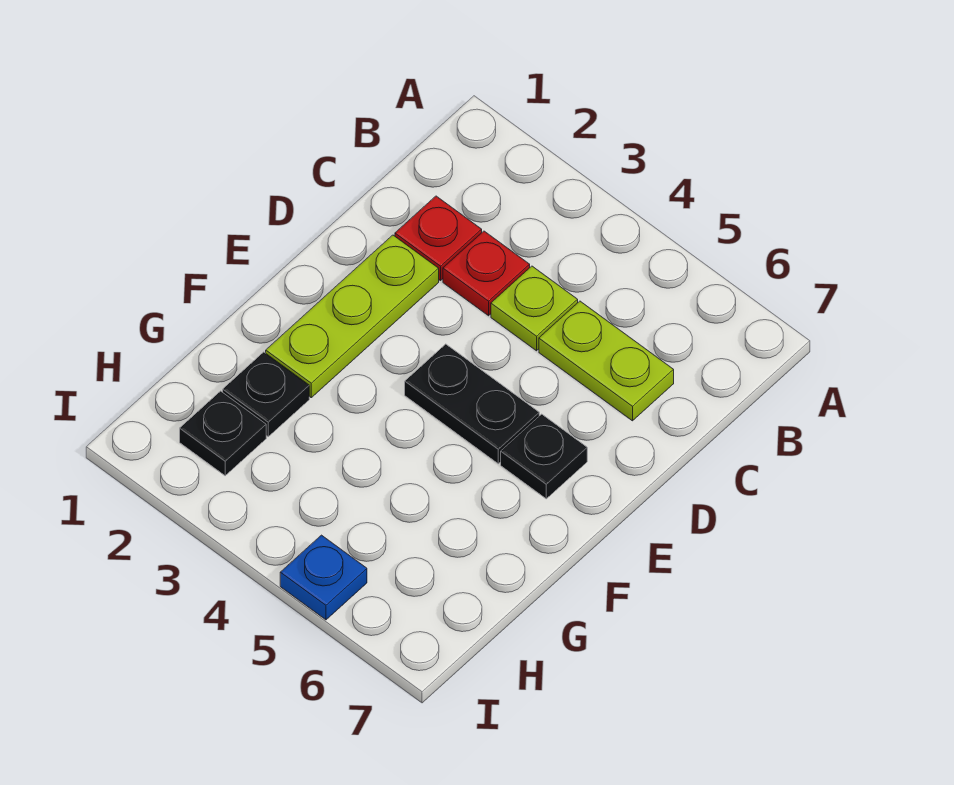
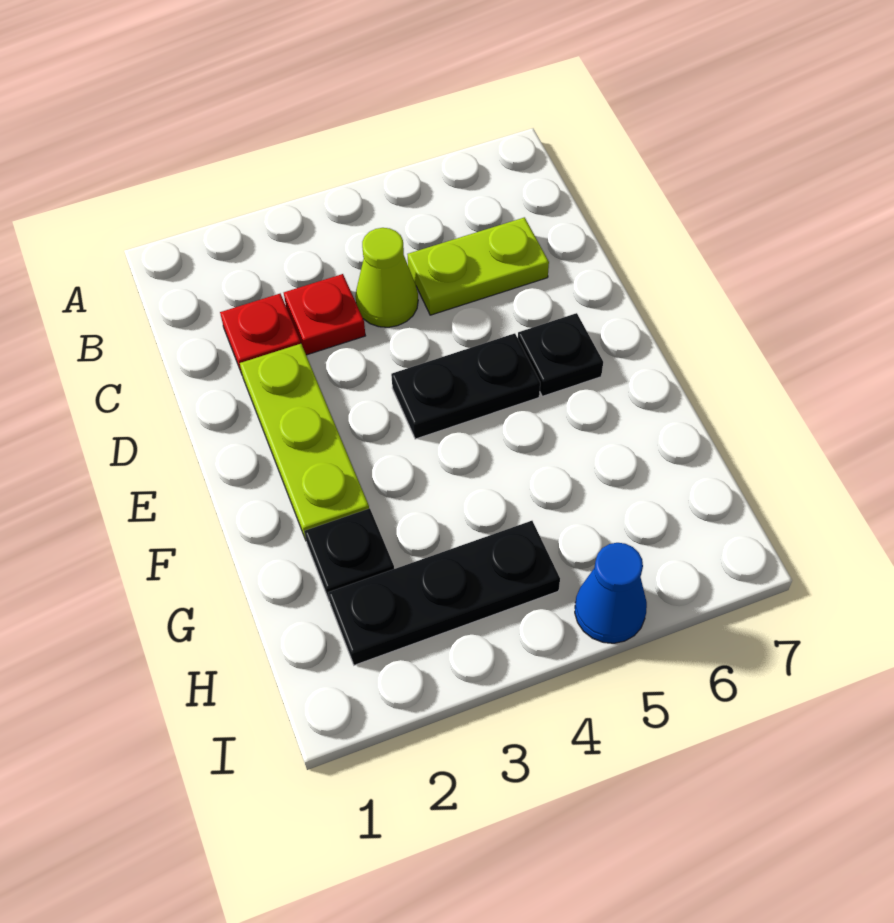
lime plate C4 level 1 -> lime cone C4 level 1
black plate H2 level 1 -> black plate H2:H4 level 1
blue plate I5 level 1 -> blue cone I5 level 1

